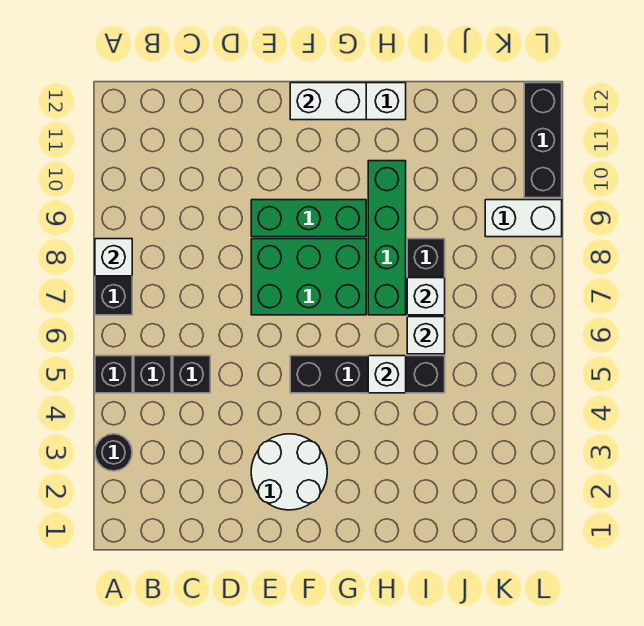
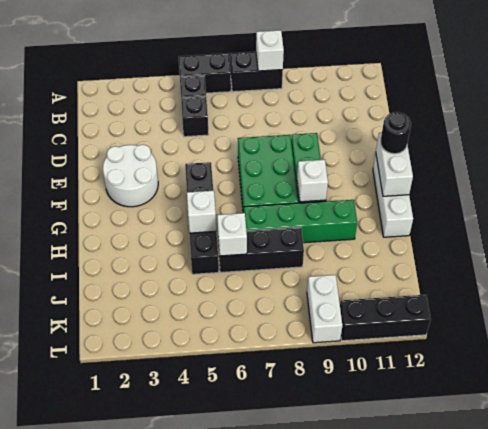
black round brick A3 level 1 -> black round brick F12 level 3
black brick A5 level 1 -> black brick A5:A6 level 1
white brick I7 level 2 -> white brick G9 level 2

